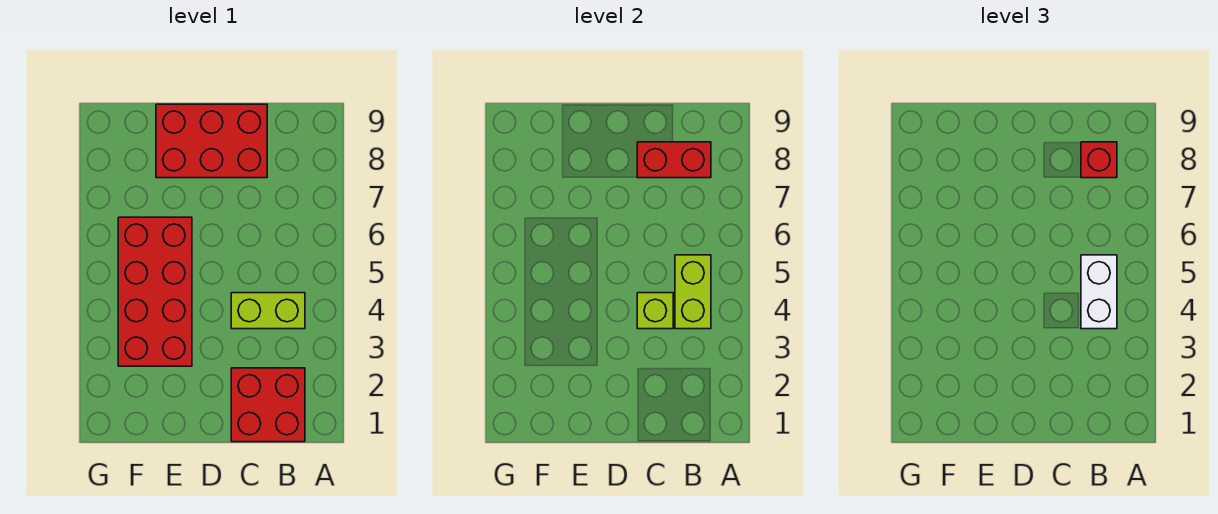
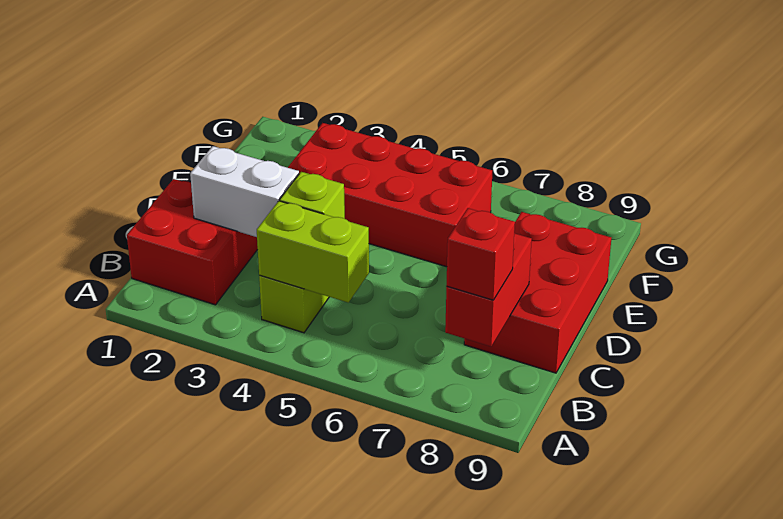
white brick B4:B5 level 3 -> white brick C2:C3 level 2

